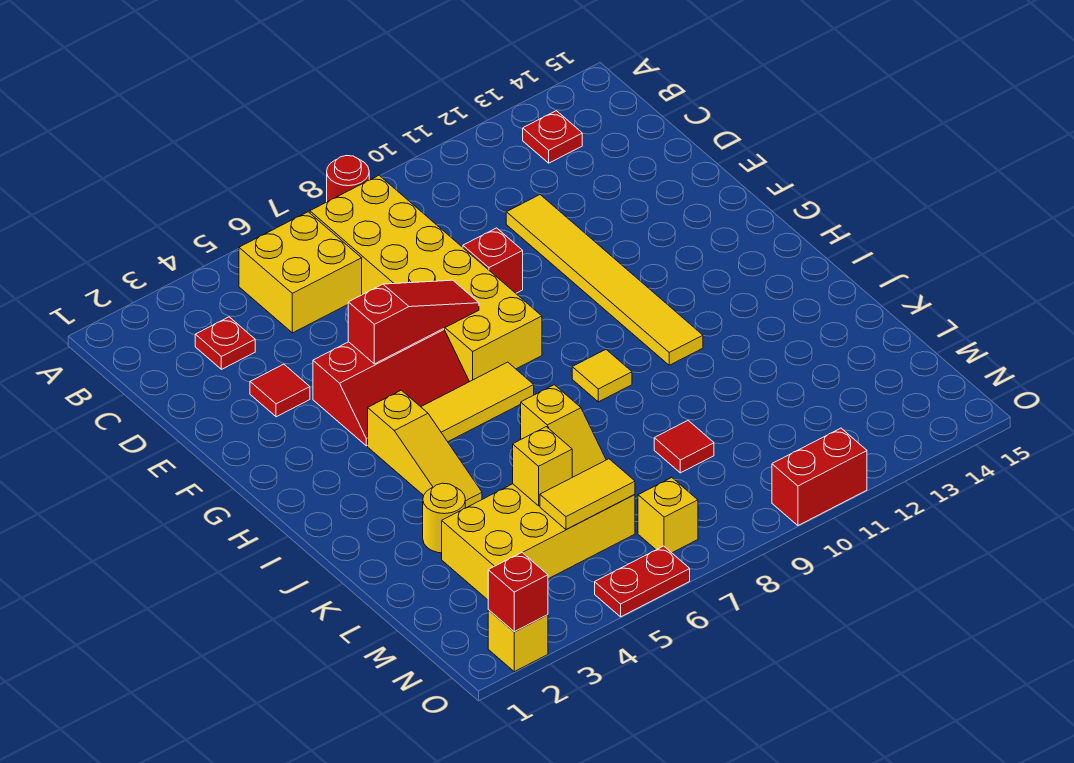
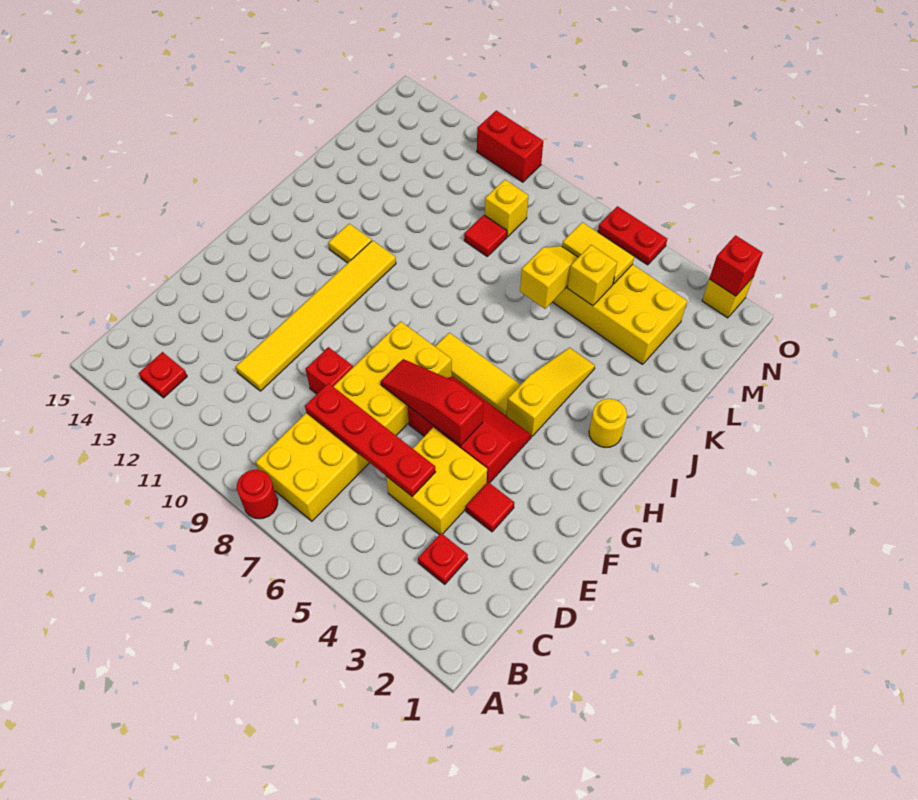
yellow brick B5:C6 level 1 -> yellow brick D4:E5 level 1
none -> red plate D5:D8 level 2
yellow tile I9 level 1 -> yellow tile I12 level 1
yellow round brick K3 level 1 -> yellow round brick I2 level 1
yellow brick N7 level 1 -> yellow brick M9 level 1

